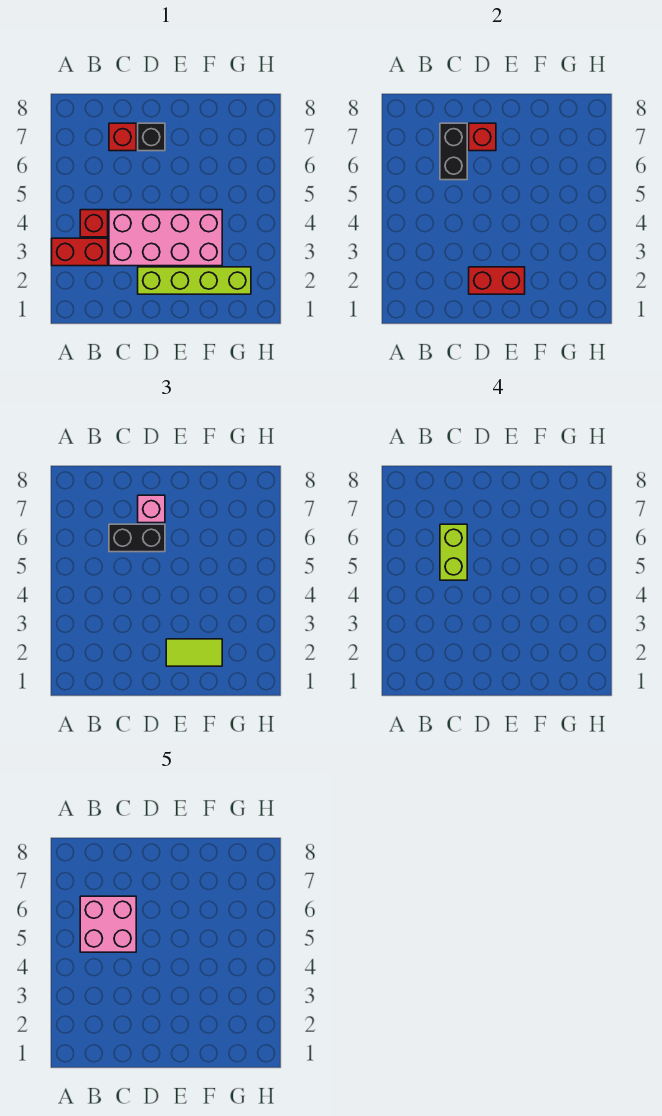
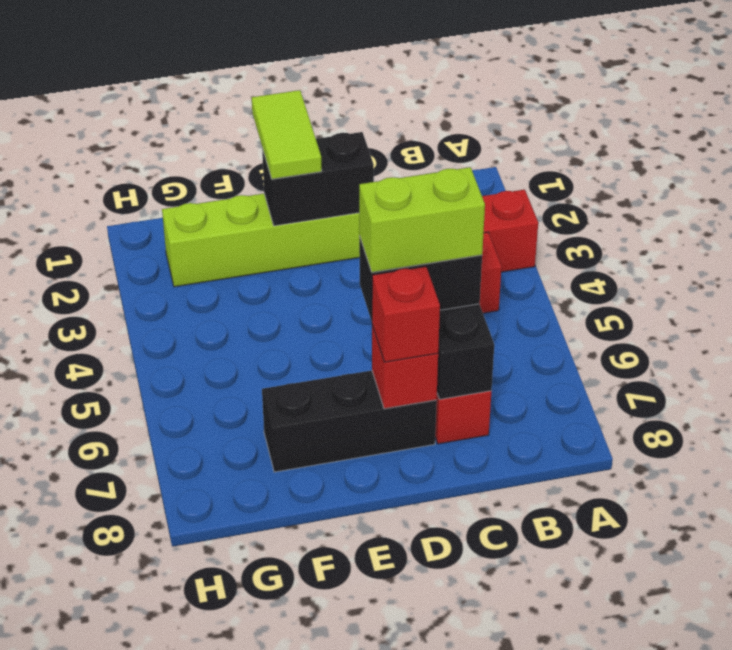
pink brick B5:C6 level 5 -> none
pink brick C3:F4 level 1 -> none
lime brick C5:C6 level 4 -> lime brick C6:D6 level 4
red brick D2:E2 level 2 -> black brick D2:E2 level 2
black brick D7 level 1 -> black brick D7:F7 level 1
pink brick D7 level 3 -> red brick D7 level 3
lime tile E2:F2 level 3 -> lime tile E1:E2 level 3

